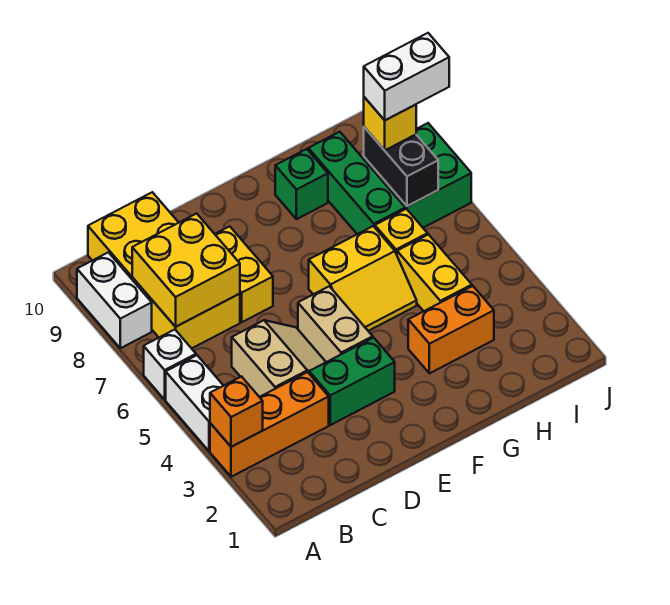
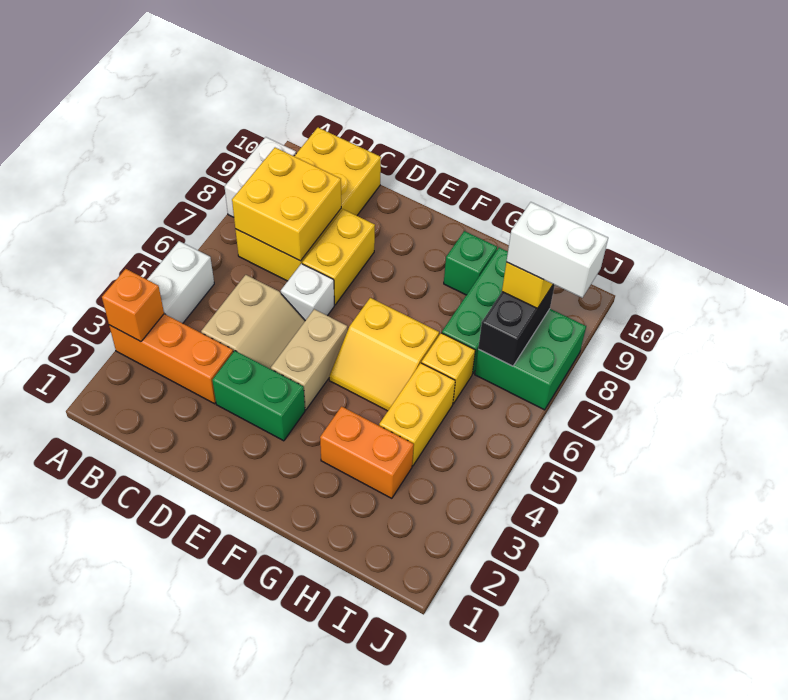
white brick A6 level 1 -> white brick D6 level 1

